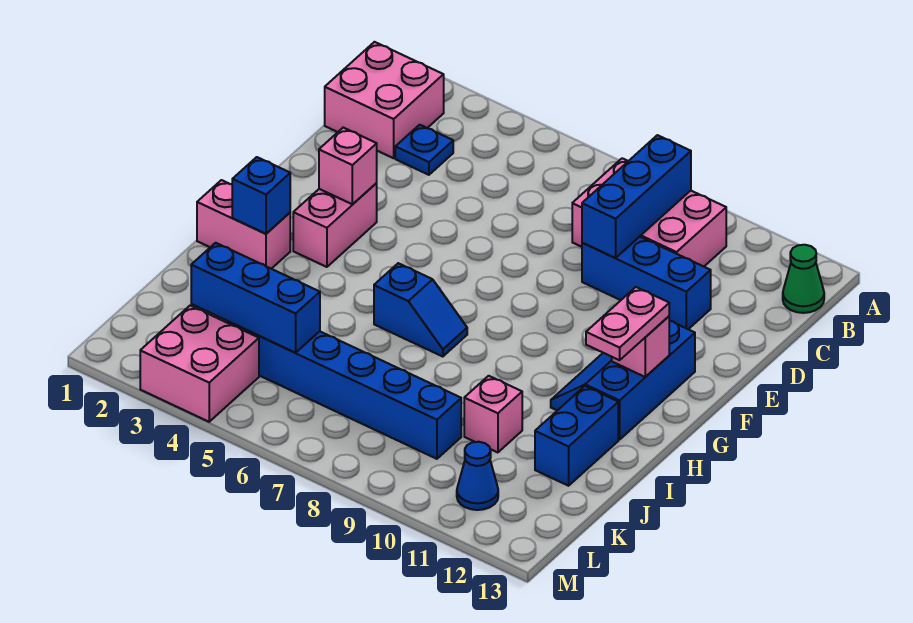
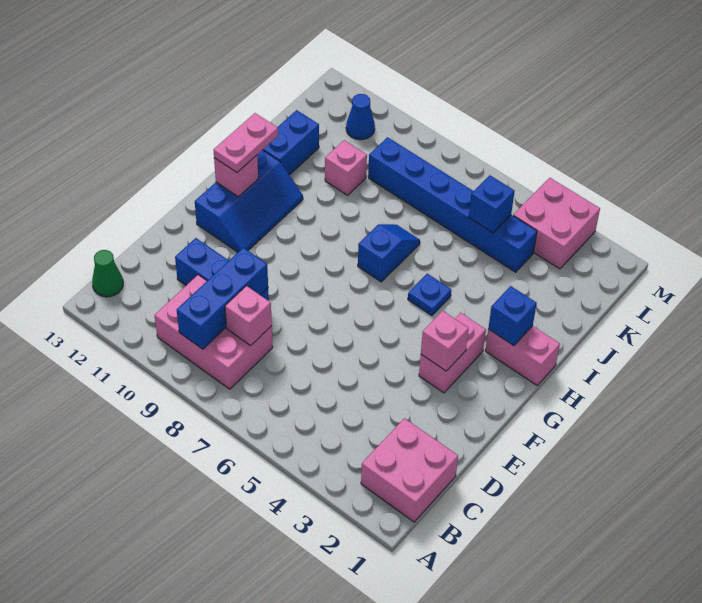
blue plate C3 level 1 -> blue plate H5 level 1
none -> pink brick C8 level 2
blue slope H6:H7 level 1 top 6 -> blue slope H7:I7 level 1 top H
blue brick K3:K5 level 2 -> blue brick K5 level 2

